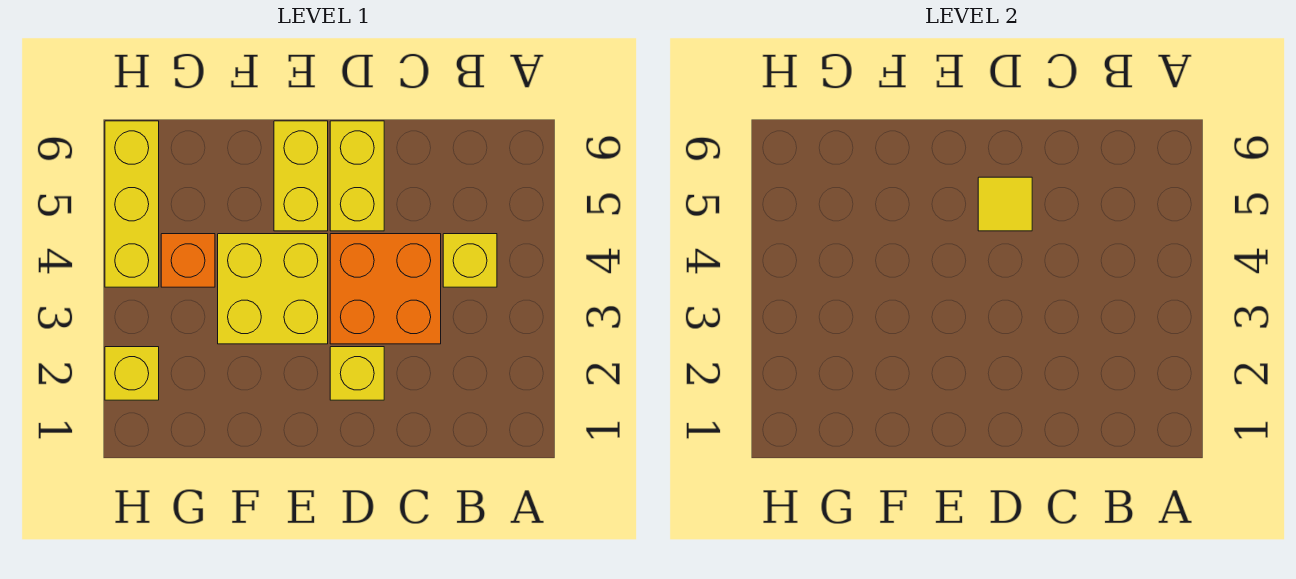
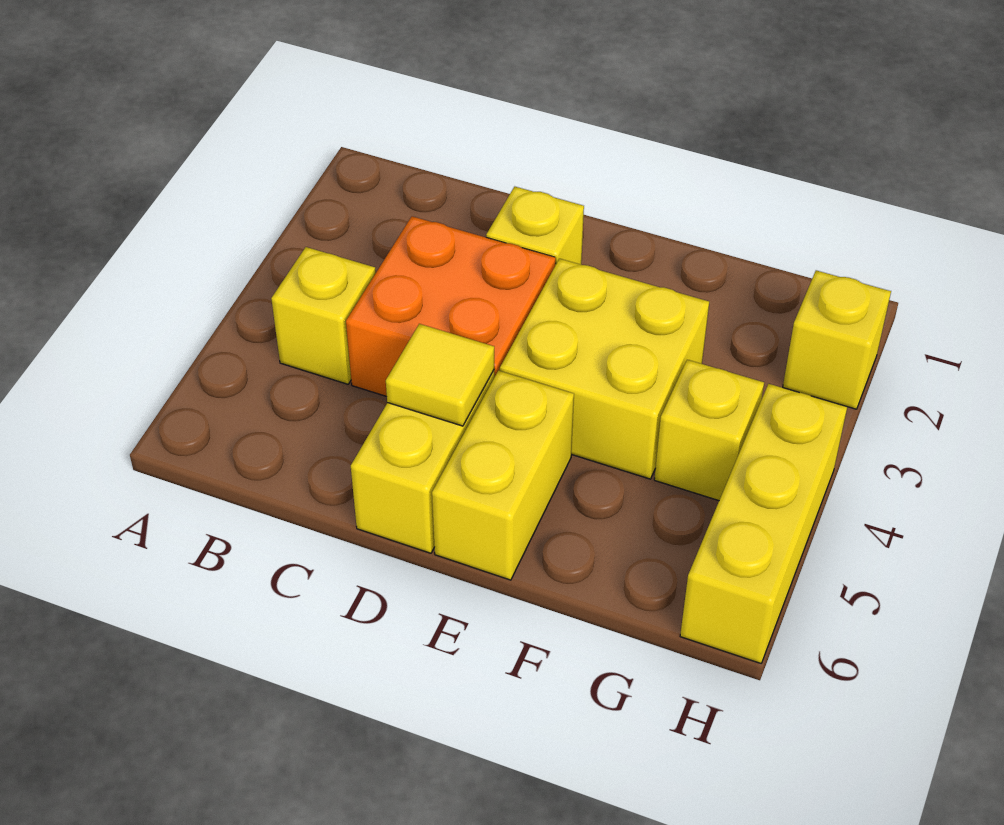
orange brick G4 level 1 -> yellow brick G4 level 1

